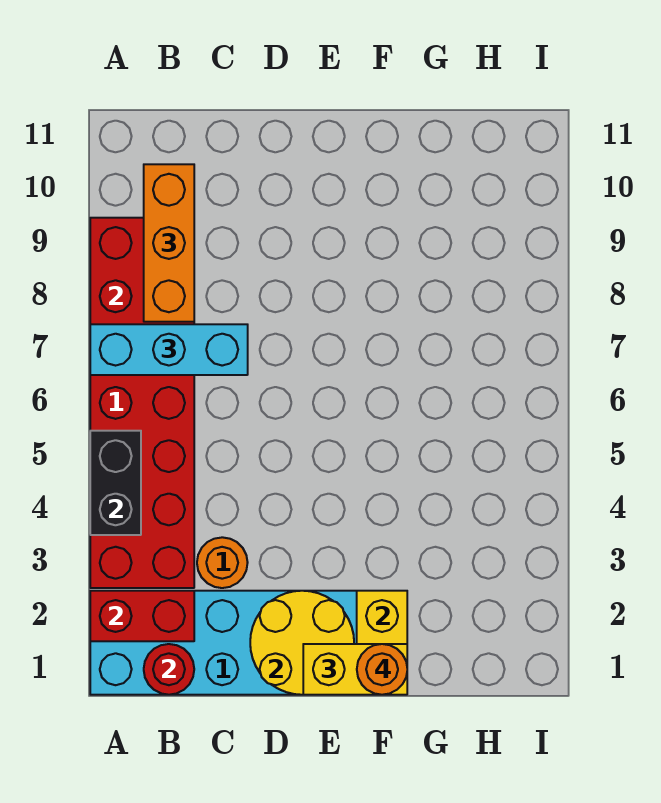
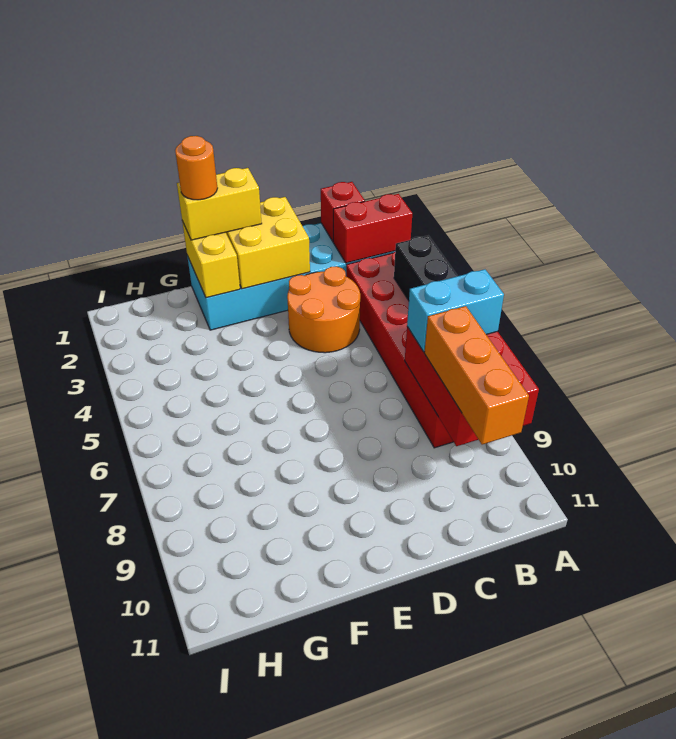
cyan brick A7:C7 level 3 -> cyan brick A7:B7 level 3
red round brick B1 level 2 -> red brick B1 level 2
orange round brick C3 level 1 -> orange round brick C3:D4 level 1
yellow round brick D1:E2 level 2 -> yellow brick D1:E2 level 2

